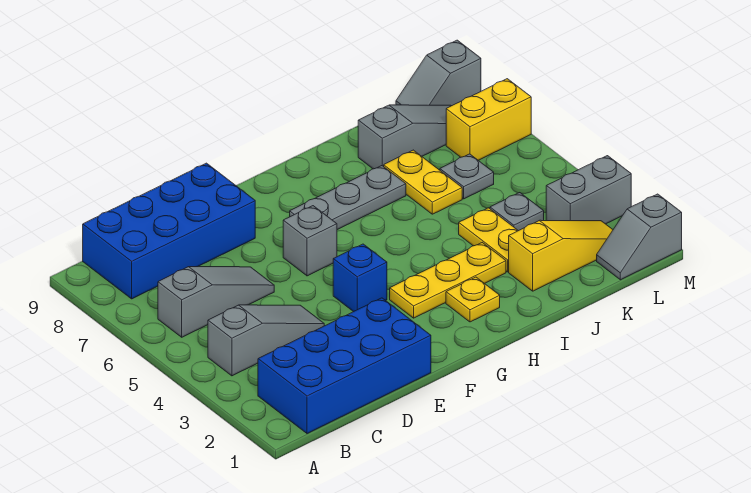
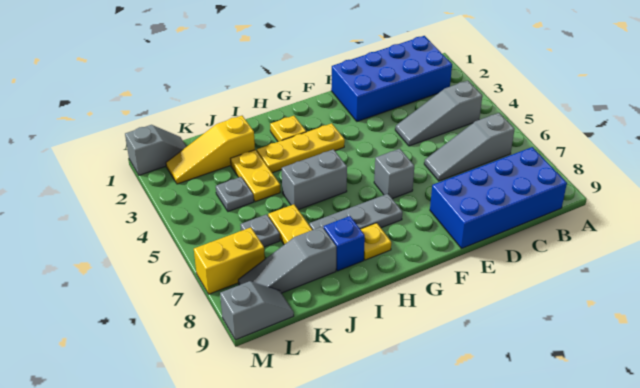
blue brick F4 level 1 -> blue brick I8 level 1
none -> yellow plate H8 level 1
grey brick L3:M3 level 1 -> grey brick H5:I5 level 1

